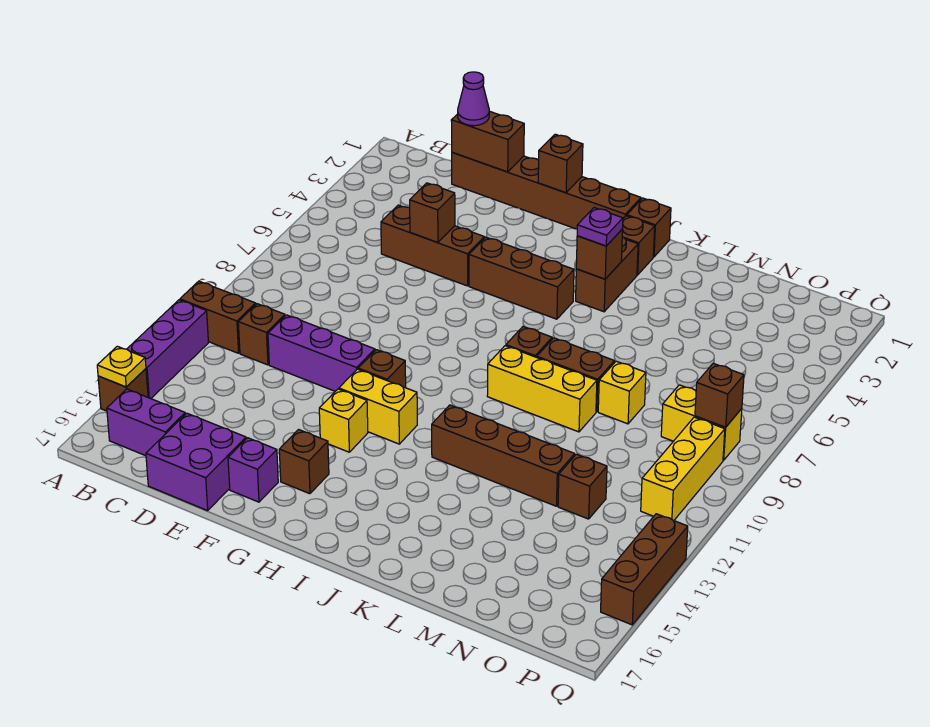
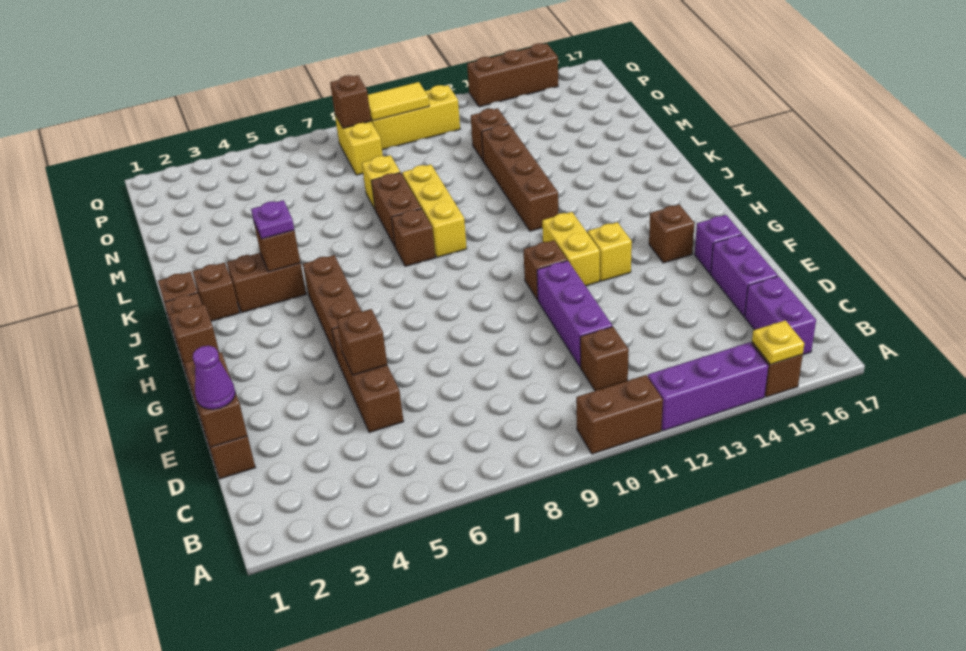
brown brick A11:B11 level 1 -> brown brick A10:A11 level 1
purple brick D16:E17 level 1 -> purple brick D16:E16 level 1
none -> yellow tile P9:P10 level 2

